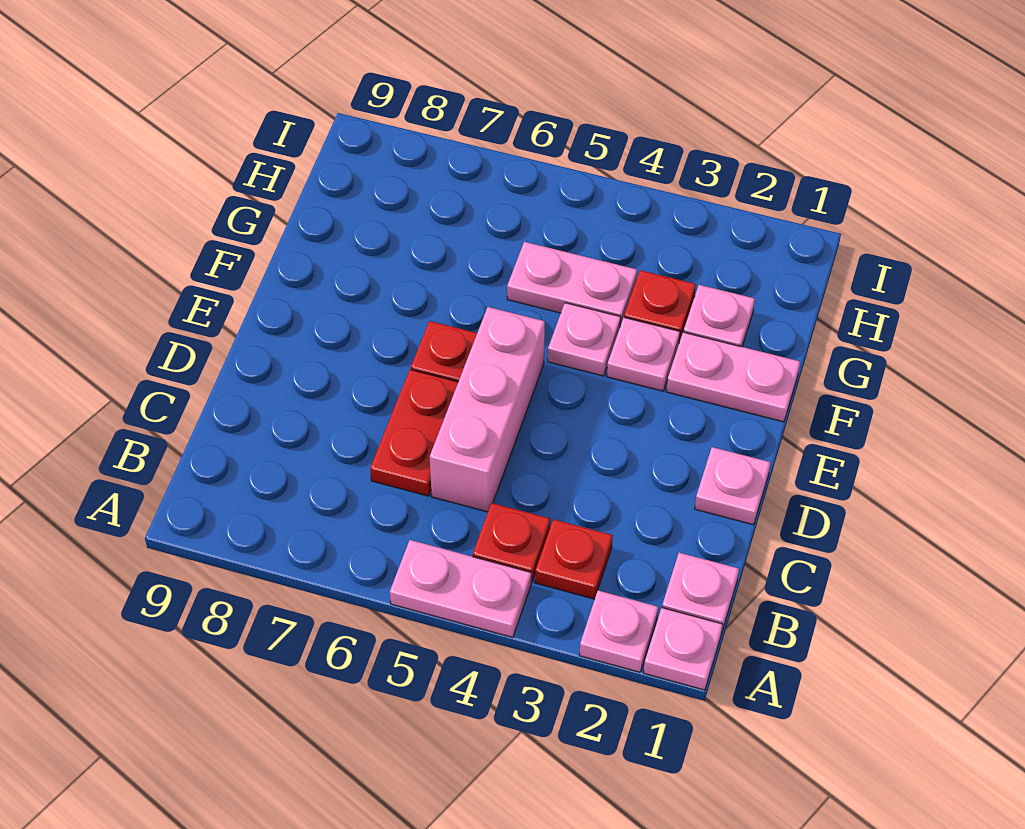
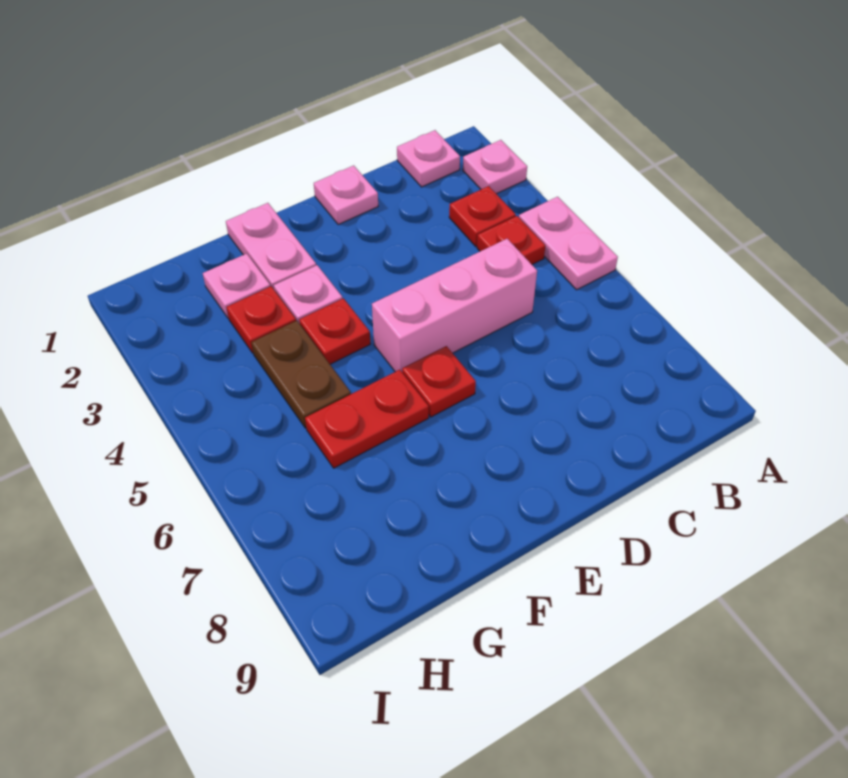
pink plate A1 level 1 -> none
red plate C6:D6 level 1 -> red plate F6:G6 level 1
pink plate F4 level 1 -> red plate F4 level 1
pink plate G4:G5 level 1 -> brown plate G4:G5 level 1

